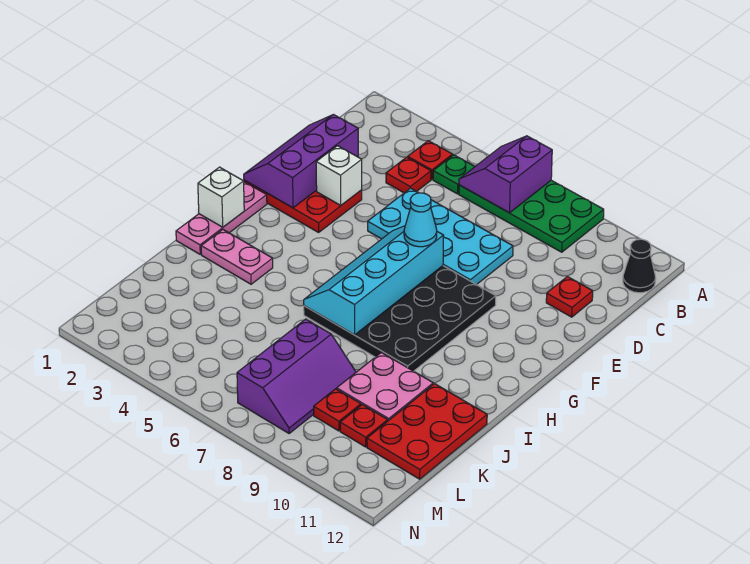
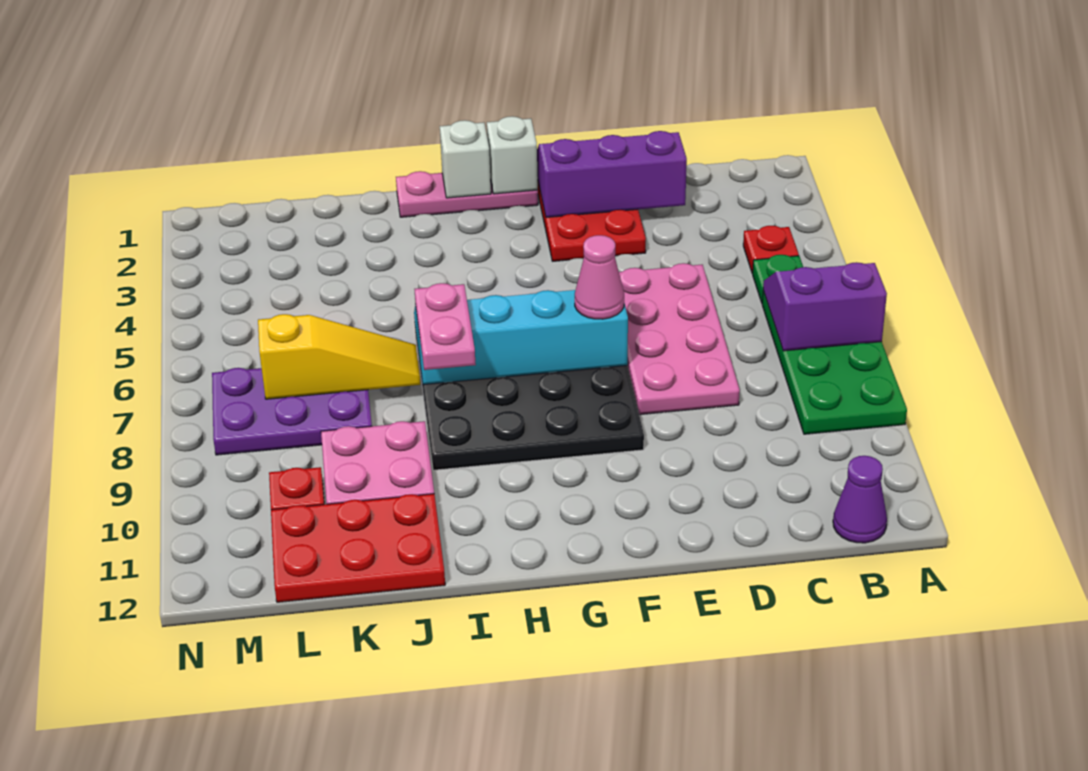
black cone B12 level 1 -> purple cone B12 level 1
red plate C4 level 1 -> none
cyan plate D5:E8 level 1 -> pink plate D5:E8 level 1
red plate D11 level 1 -> none
white brick E3 level 2 -> white brick G1 level 2
cyan cone F7 level 3 -> pink cone F7 level 3
pink plate I2:I3 level 1 -> pink plate I7:I8 level 3
none -> yellow slope J7:L7 level 2 top L
purple slope K7:M8 level 1 top 7 -> purple plate K7:M8 level 1
red plate L9 level 1 -> none

